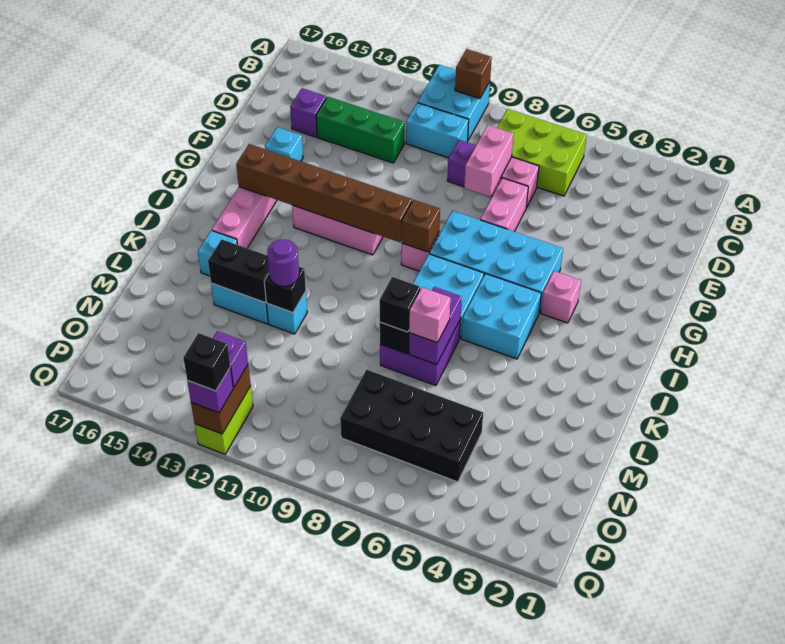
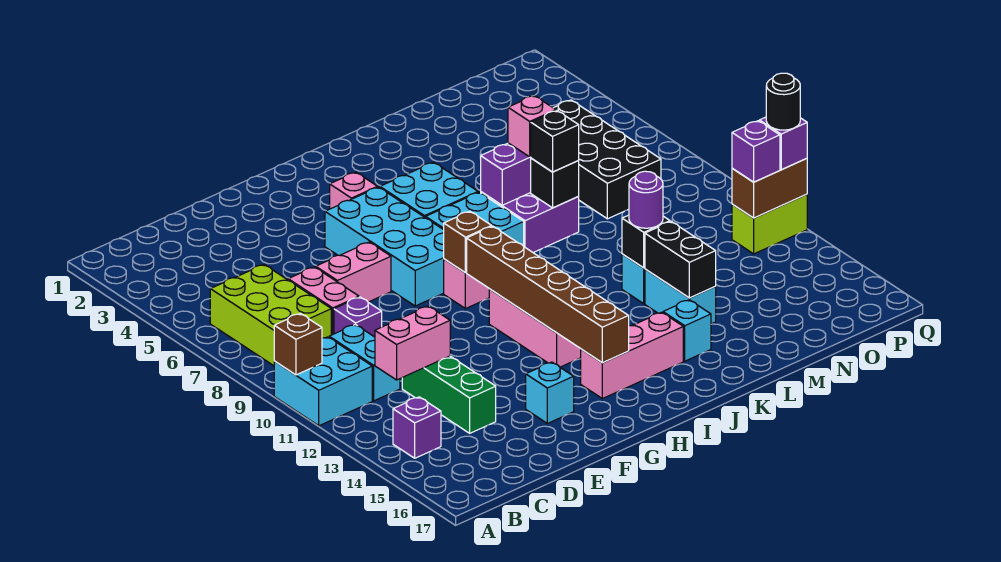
pink brick D8:E8 level 2 -> pink brick C12:D12 level 2
purple brick D15 level 1 -> purple brick B14 level 1
black brick Q12 level 4 -> black round brick Q12 level 4

